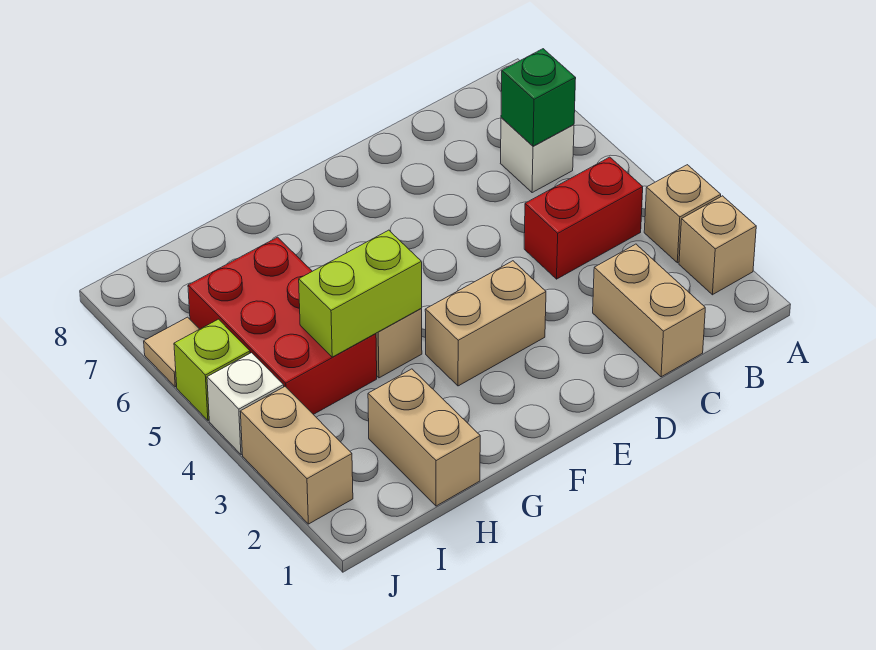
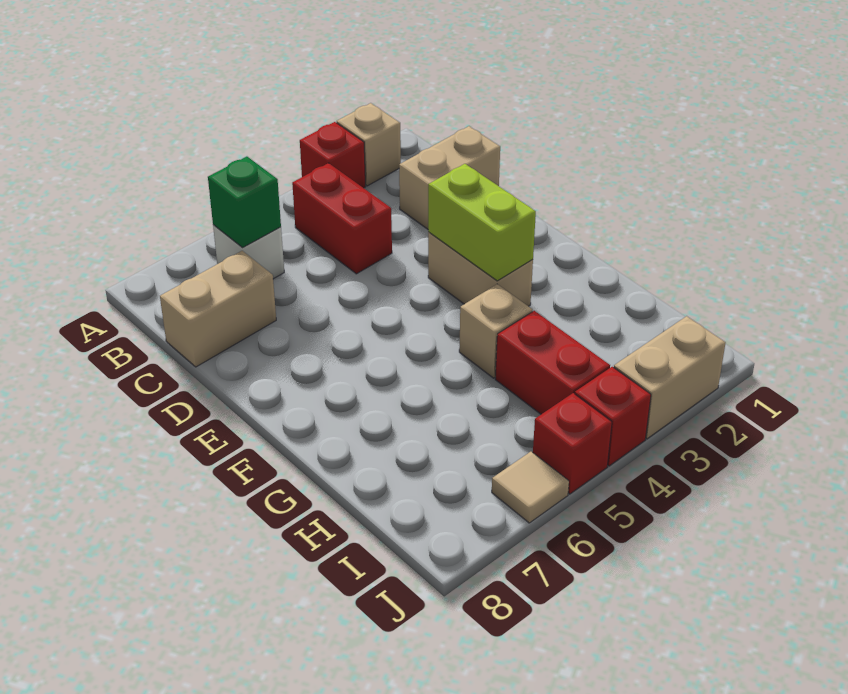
tan brick A3 level 1 -> red brick A3 level 1
lime brick G4:H4 level 2 -> lime brick E3:F3 level 2
tan brick H1:H2 level 1 -> tan brick C7:C8 level 1
red brick H4:I6 level 1 -> red brick H4:I4 level 1
white brick J4 level 1 -> red brick J4 level 1
lime brick J5 level 1 -> red brick J5 level 1

